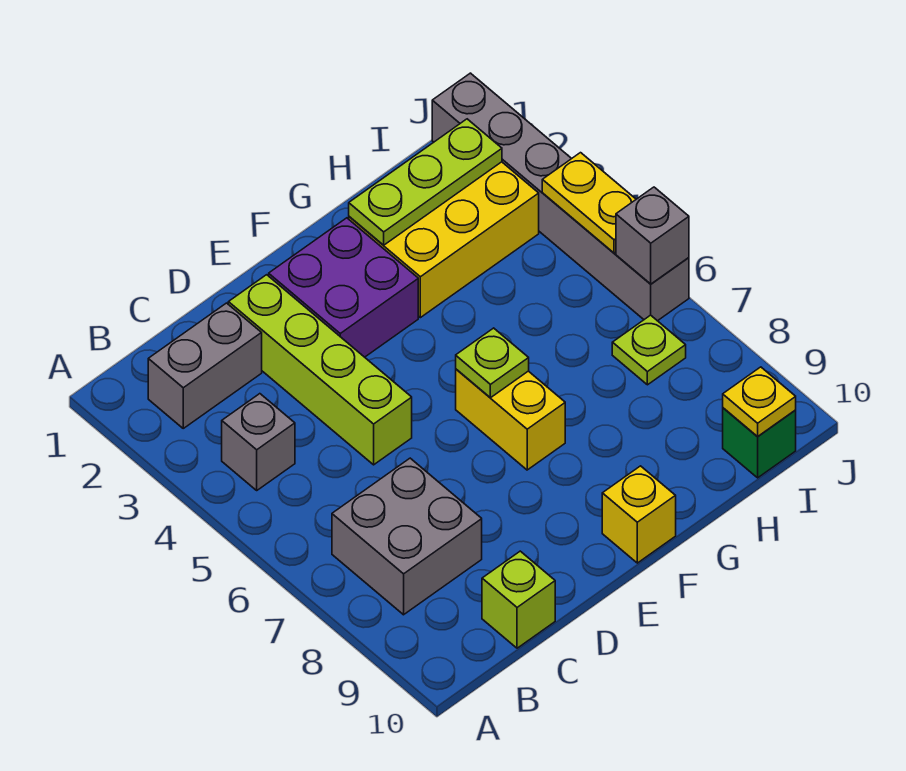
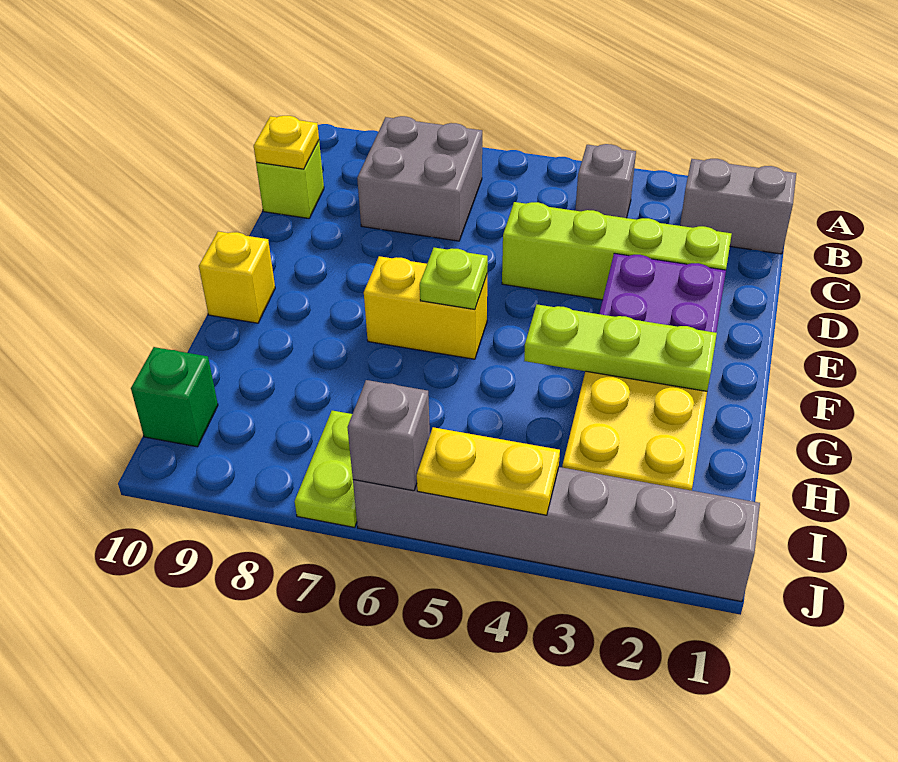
grey brick B2:C2 level 1 -> grey brick B1:B2 level 1
lime plate G2:I2 level 2 -> lime plate G2:G4 level 2
lime plate I7 level 1 -> lime plate I7:J7 level 1
yellow plate I10 level 2 -> yellow plate C10 level 2

